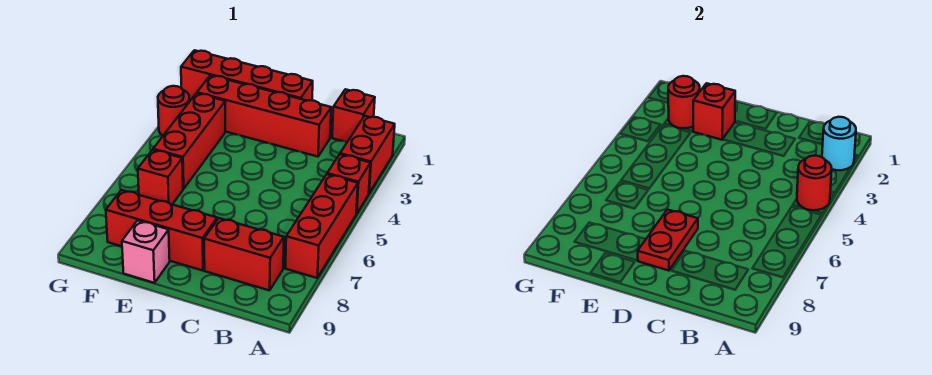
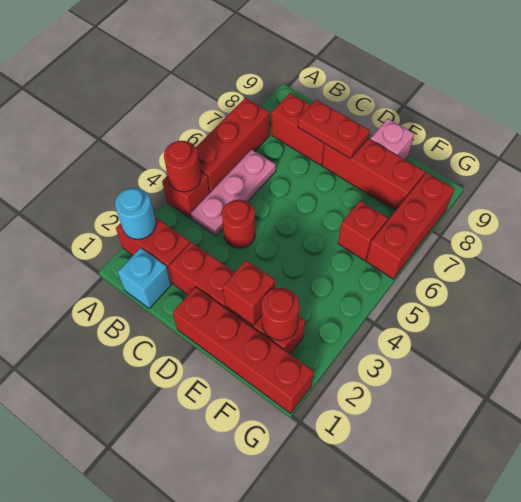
red brick A2:A3 level 1 -> red brick A2:B2 level 1
red brick B1 level 1 -> cyan brick B1 level 1
none -> pink plate B4:B6 level 1
red plate D7:D8 level 2 -> red plate C8:D8 level 2
red brick F3:F5 level 1 -> red brick G6:G8 level 1
red round brick G3 level 1 -> red round brick C4 level 1

